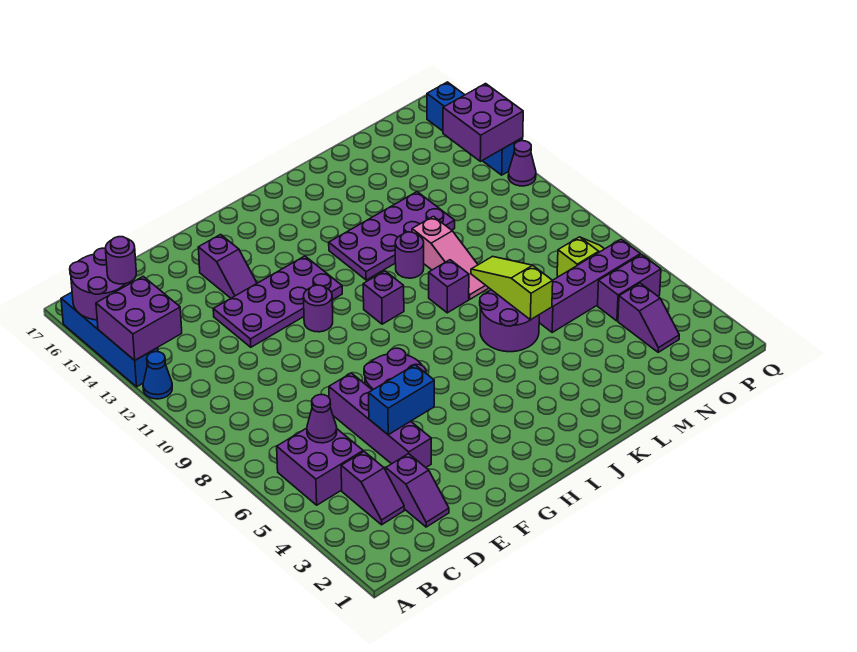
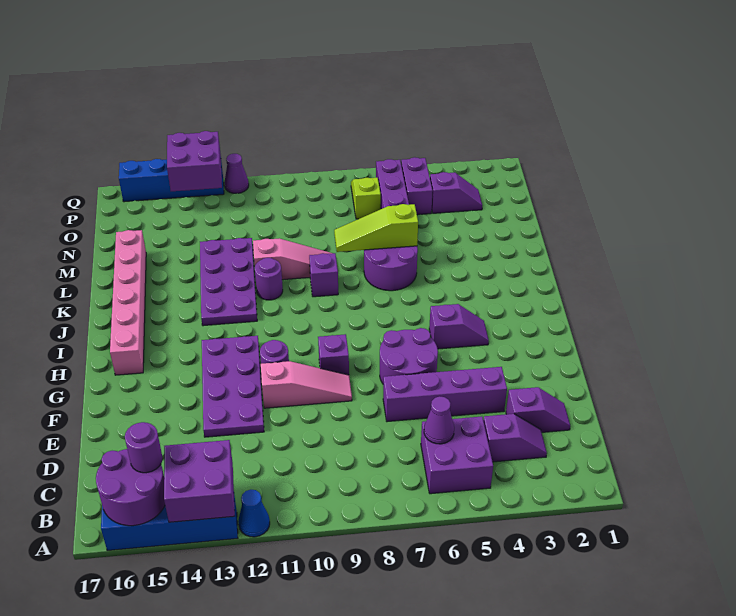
blue brick E5:F5 level 2 -> none
none -> pink slope F9:F11 level 1 top 11
purple slope F14:F15 level 1 top 15 -> purple slope H4:H5 level 1 top 5
none -> pink brick H16:M16 level 1
purple brick I10 level 1 -> purple brick G9 level 1

